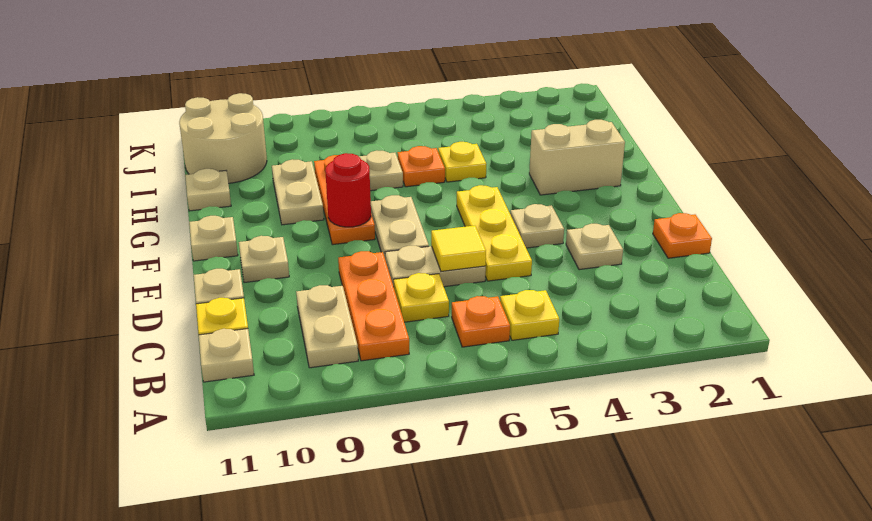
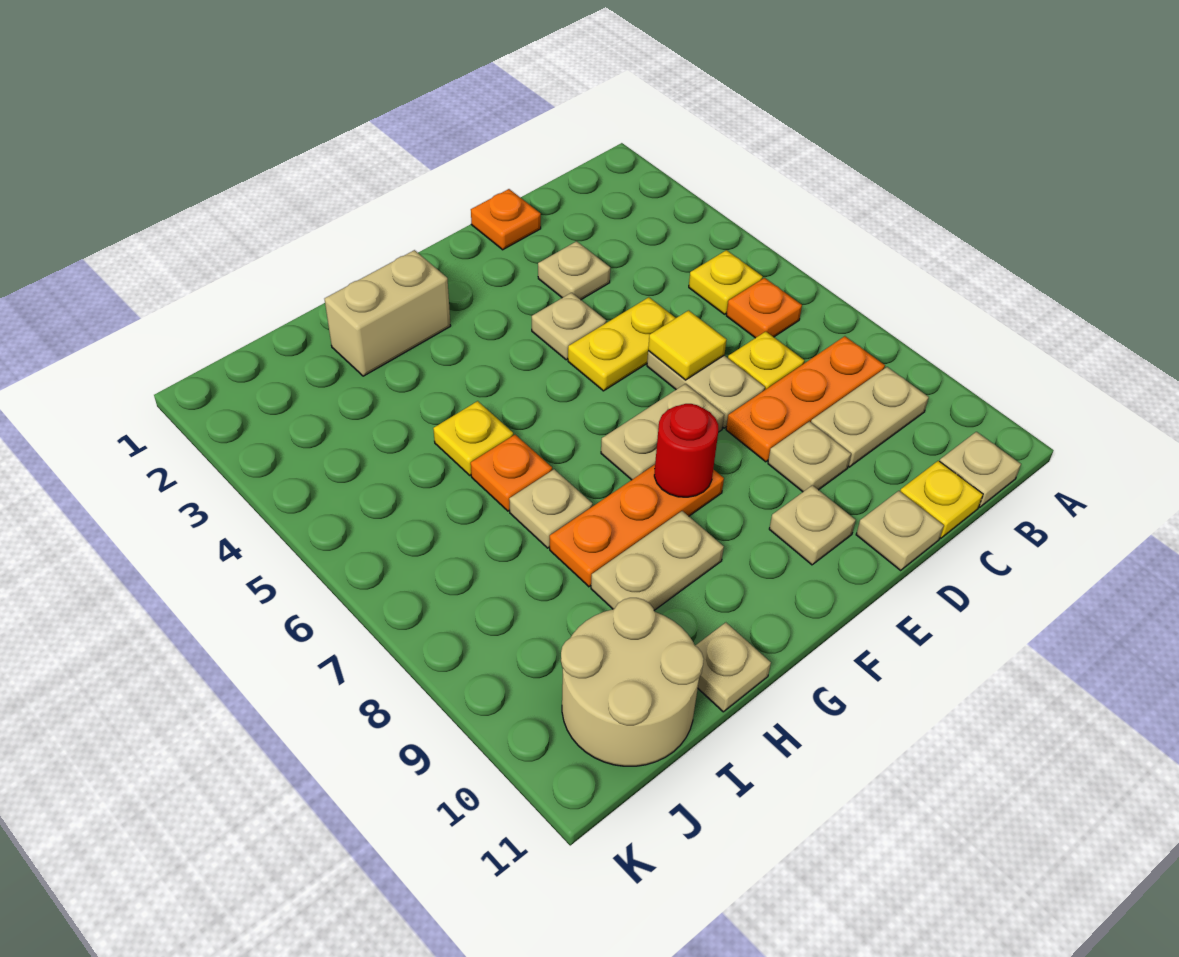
yellow plate D5:F5 level 1 -> yellow plate D5:E5 level 1
tan plate F11 level 1 -> tan plate D9 level 1
tan brick G2:G3 level 1 -> tan brick G2:H2 level 1

